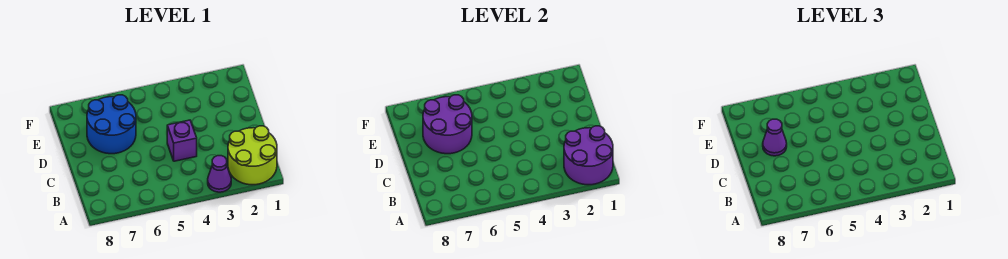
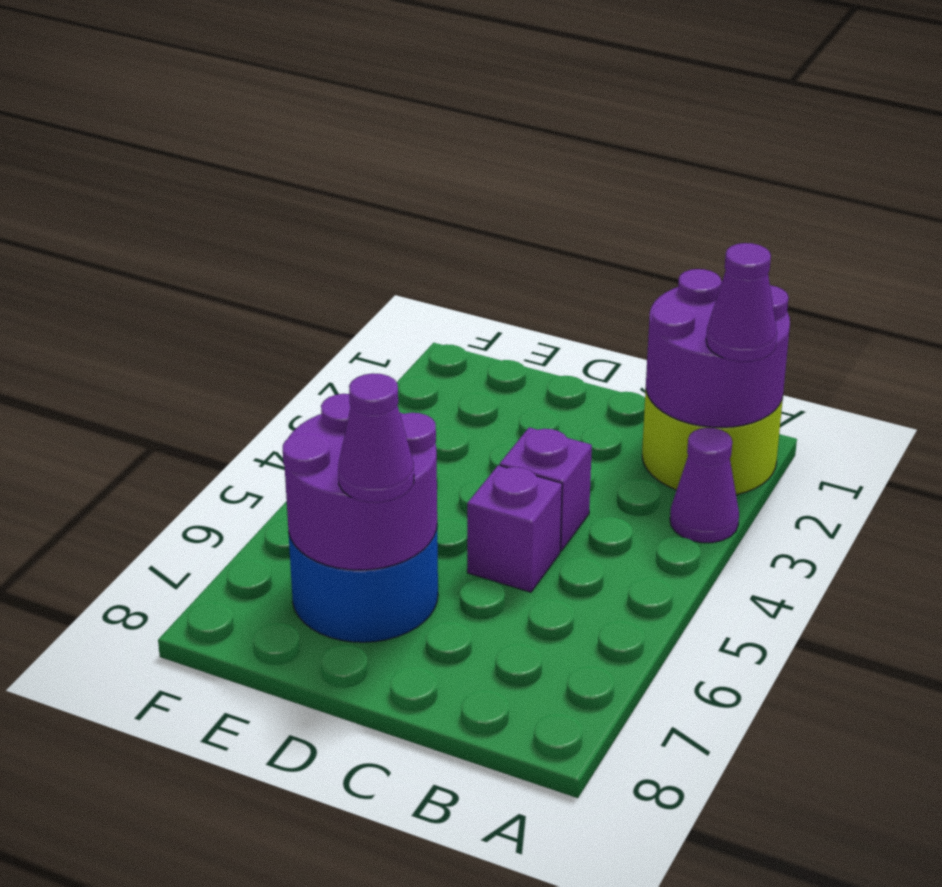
none -> purple cone A2 level 3
none -> purple brick C5 level 1

